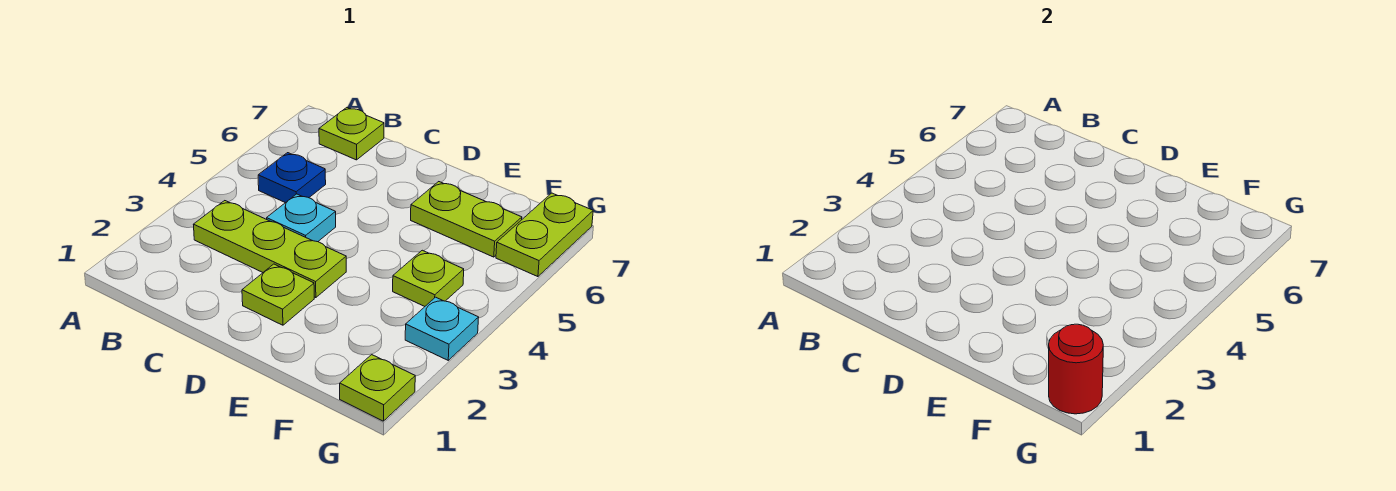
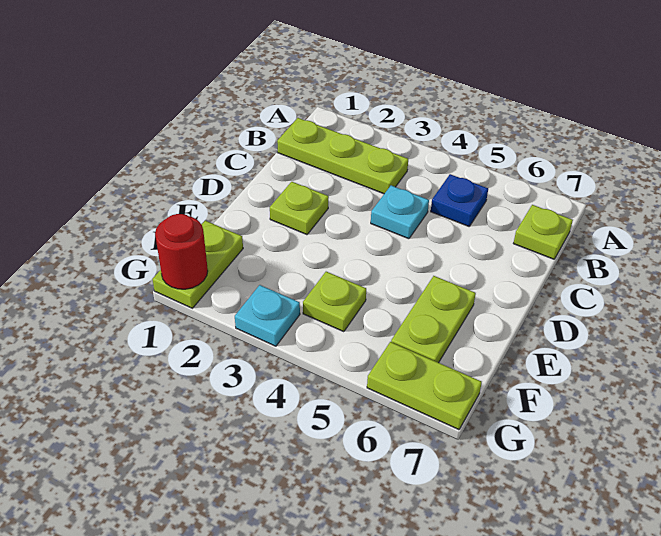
lime plate B3:D3 level 1 -> lime plate B1:B3 level 1
lime plate G1 level 1 -> lime plate F1:G1 level 1

